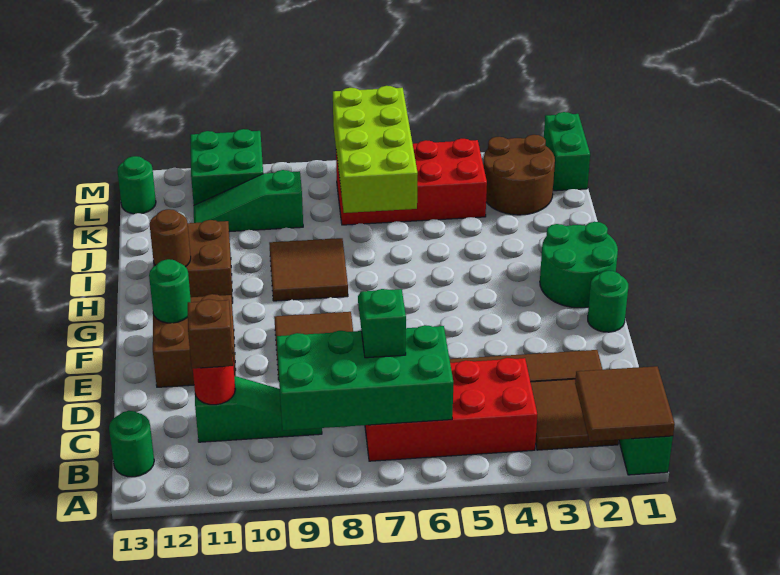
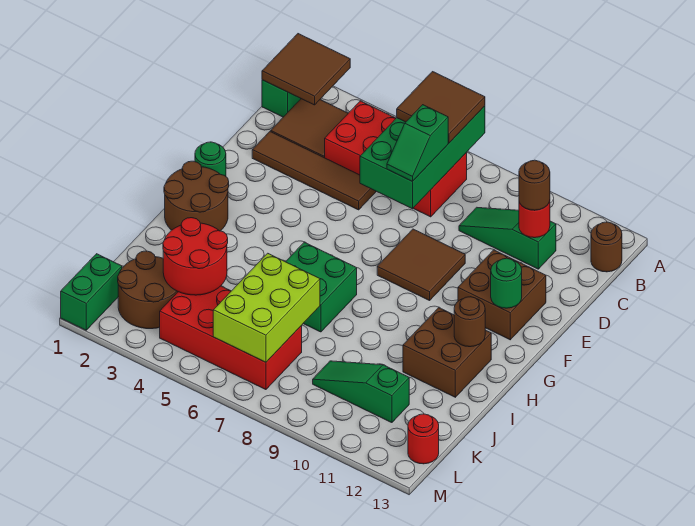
green brick B6:C9 level 2 -> green brick A6:D7 level 2
green round brick B13 level 1 -> brown round brick B13 level 1
brown brick C11 level 3 -> brown round brick C11 level 3
green round brick G1:H2 level 1 -> brown round brick G1:H2 level 1
brown tile H8:I9 level 1 -> brown tile A6:B7 level 3
none -> red round brick J3:K4 level 2
lime brick J6:M7 level 2 -> lime brick J6:L7 level 2
green slope K9:K11 level 1 top 9 -> green slope K9:K11 level 1 top 11
green brick L10:M11 level 1 -> green brick H6:I7 level 1
green round brick L13 level 1 -> red round brick L13 level 1

